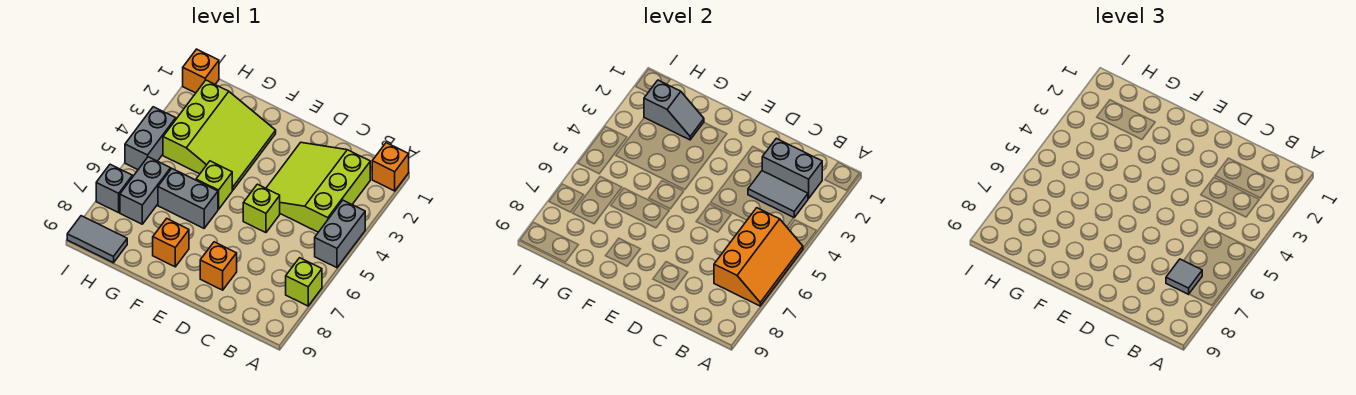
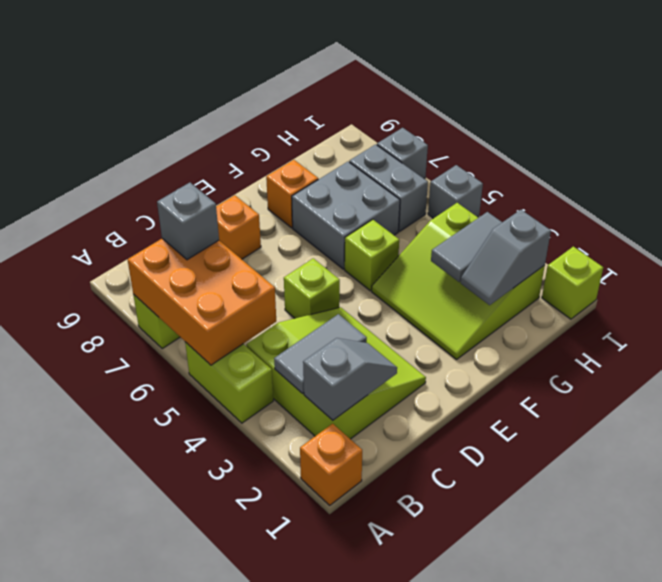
grey brick A4:A5 level 1 -> lime brick A4:A5 level 1
orange slope A5:B7 level 2 top B -> orange brick A5:B7 level 2
grey brick B2:C2 level 2 -> grey slope B2:C2 level 2 top B
grey tile B7 level 3 -> grey brick B7 level 3
grey brick F6:G6 level 1 -> grey brick F6:G7 level 1
grey tile H9:I9 level 1 -> grey tile G3:H3 level 2
orange brick I1 level 1 -> lime brick I1 level 1
grey brick I4:I5 level 1 -> grey brick I5 level 1

